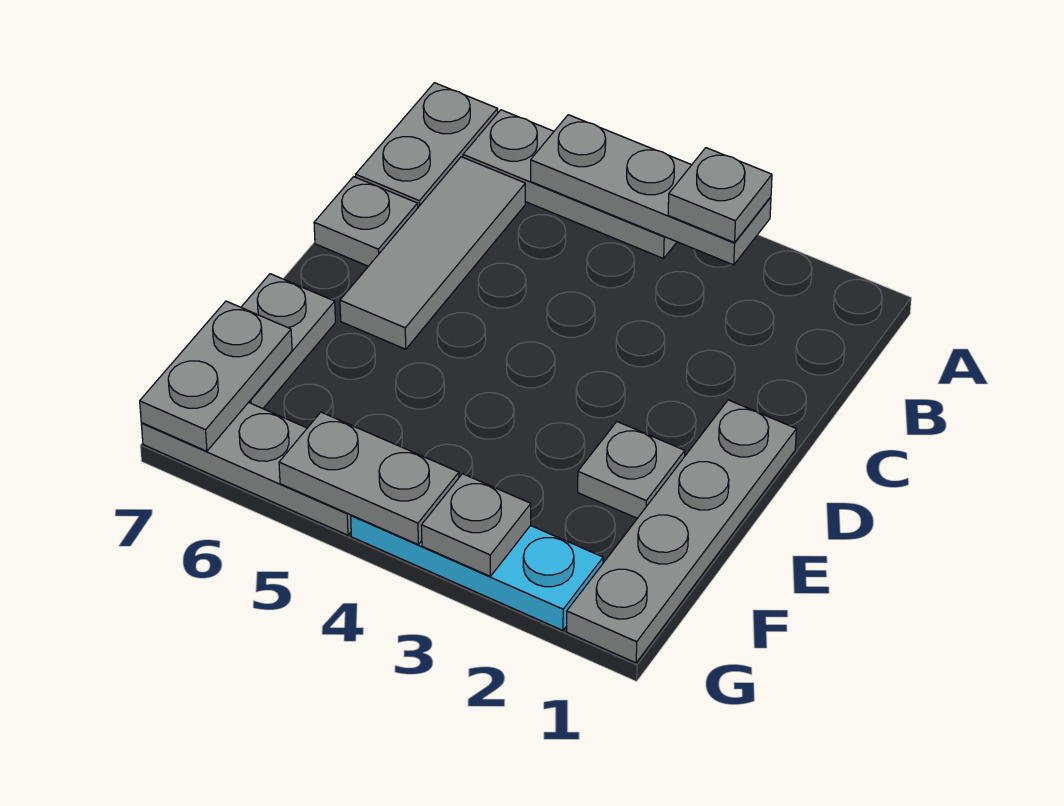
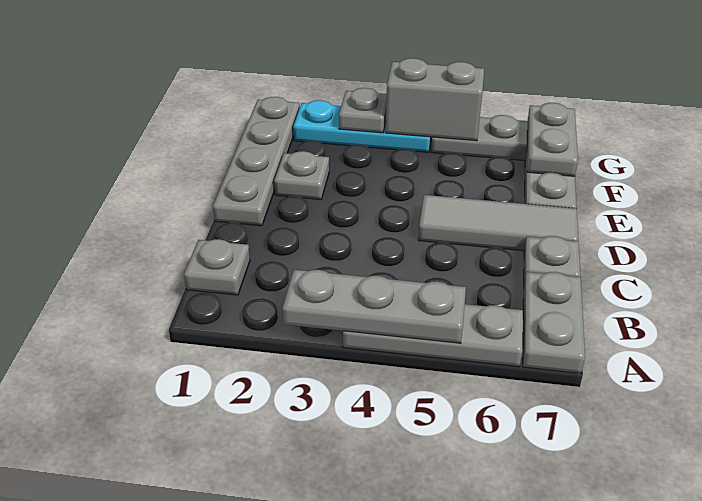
grey plate A3 level 3 -> grey plate B1 level 1
grey tile B6:D6 level 1 -> grey tile D5:D7 level 1
grey plate G4:G5 level 2 -> grey brick G4:G5 level 2

